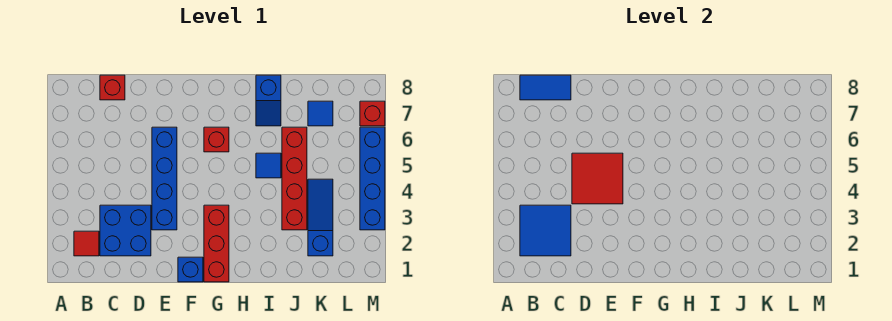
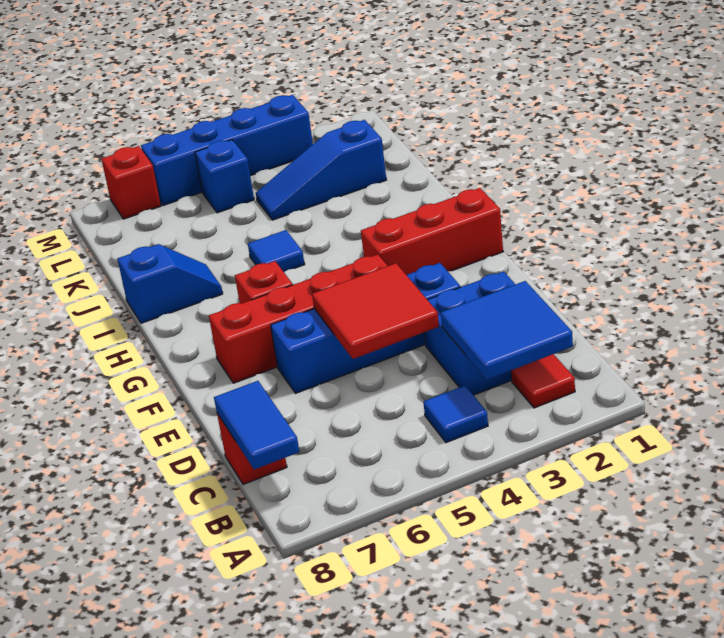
blue brick F1 level 1 -> blue brick L5 level 1
red brick J3:J6 level 1 -> red brick F4:F7 level 1
blue tile K7 level 1 -> blue tile B4 level 1

